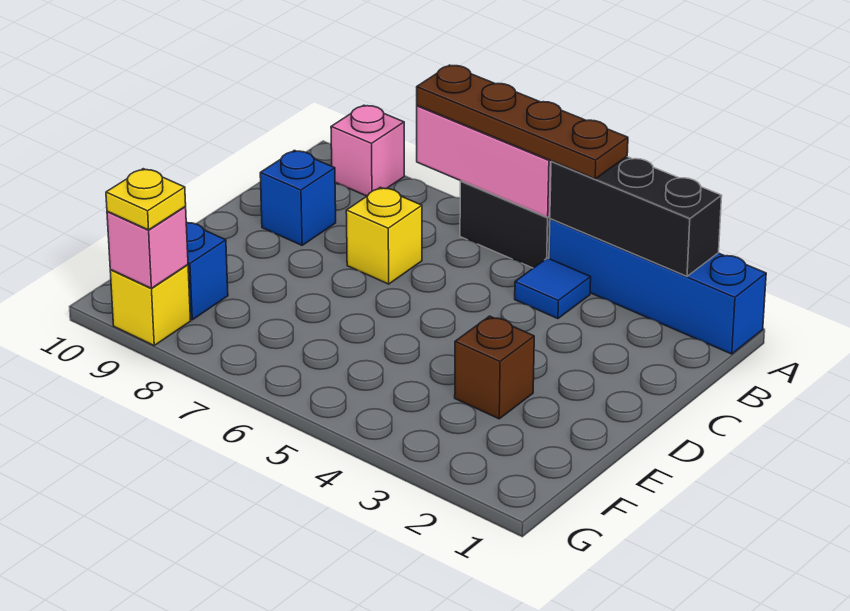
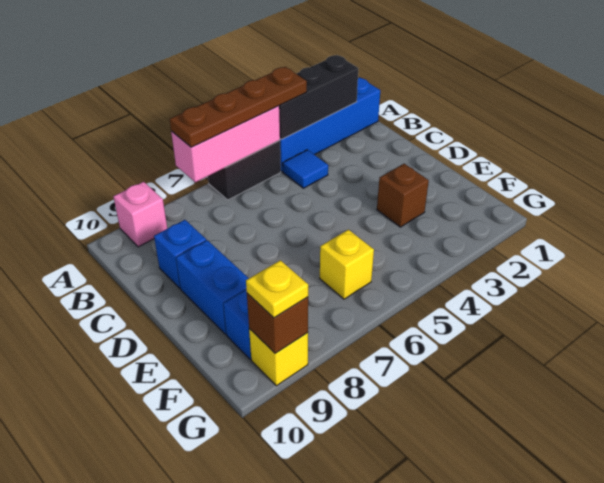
yellow brick C7 level 1 -> yellow brick F6 level 1
none -> blue brick D9:E9 level 1
pink brick G9 level 2 -> brown brick G9 level 2

